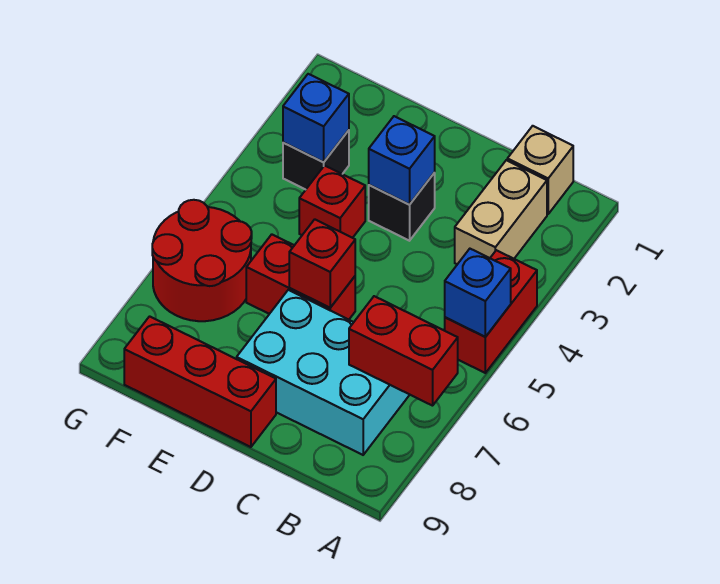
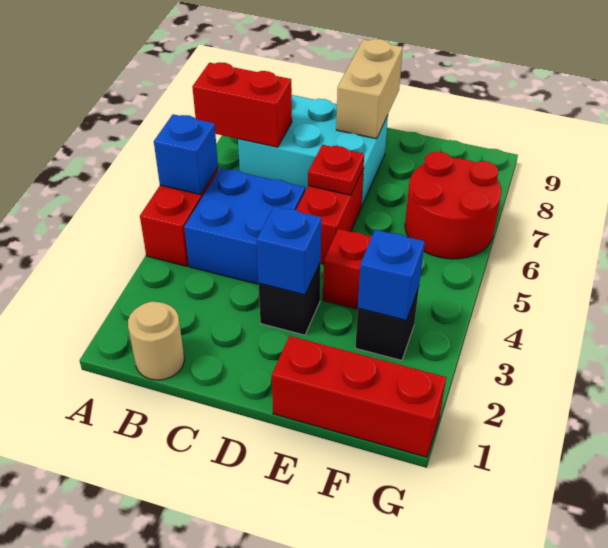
tan brick B1 level 1 -> tan round brick B1 level 1
tan brick B2:B3 level 1 -> tan brick D8:D9 level 2
none -> blue brick B4:C5 level 1
red brick D6:E6 level 1 -> red brick D5:D6 level 1
red brick D6 level 2 -> red plate D6 level 2
red brick D9:F9 level 1 -> red brick E1:G1 level 1

